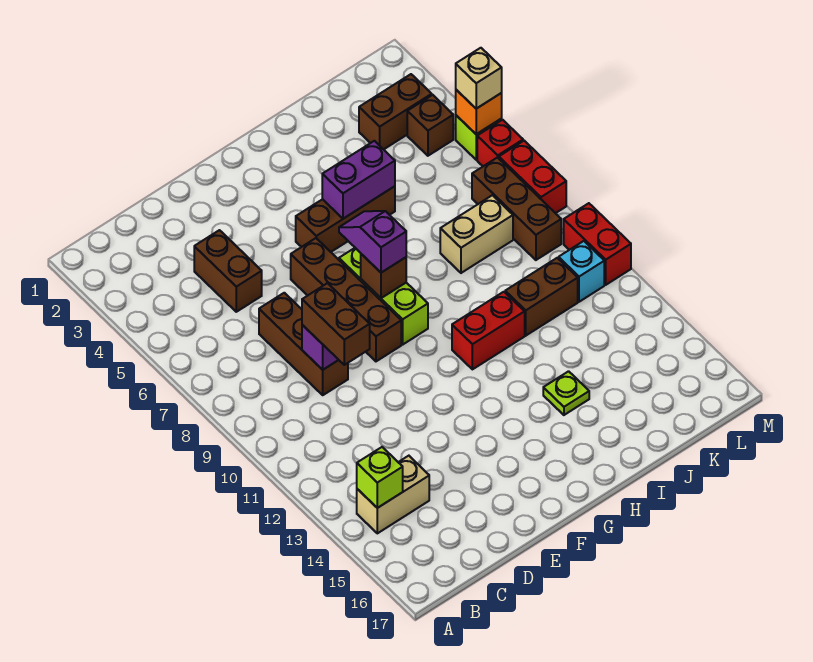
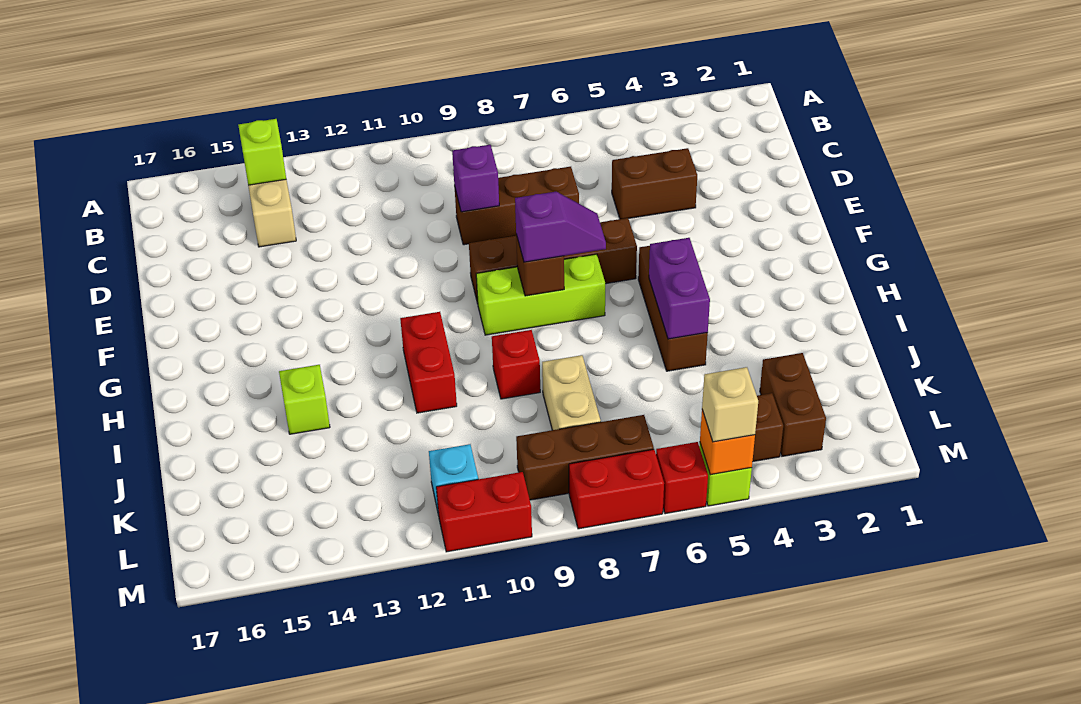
brown brick D9:D10 level 3 -> none
none -> red brick I9 level 1
lime plate I14 level 1 -> lime brick I14 level 1
brown brick J11:K11 level 1 -> none

